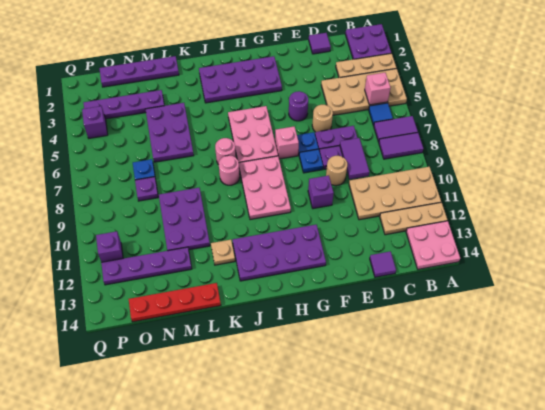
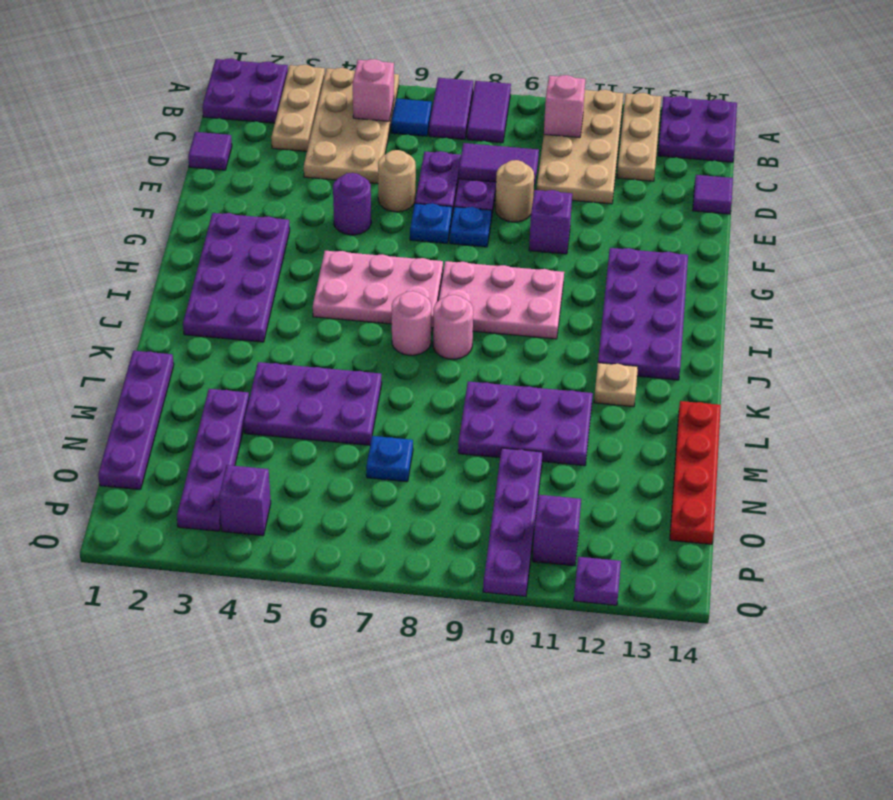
pink plate A13:B14 level 1 -> purple plate A13:B14 level 1
pink brick G7 level 1 -> pink brick B10 level 2
purple plate M12:P12 level 1 -> purple plate N10:Q10 level 1
purple plate N8 level 1 -> purple plate Q12 level 1

